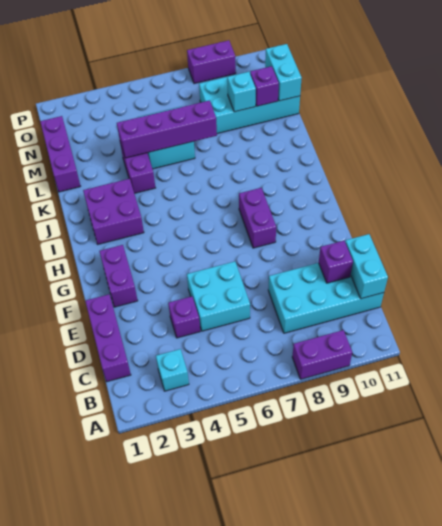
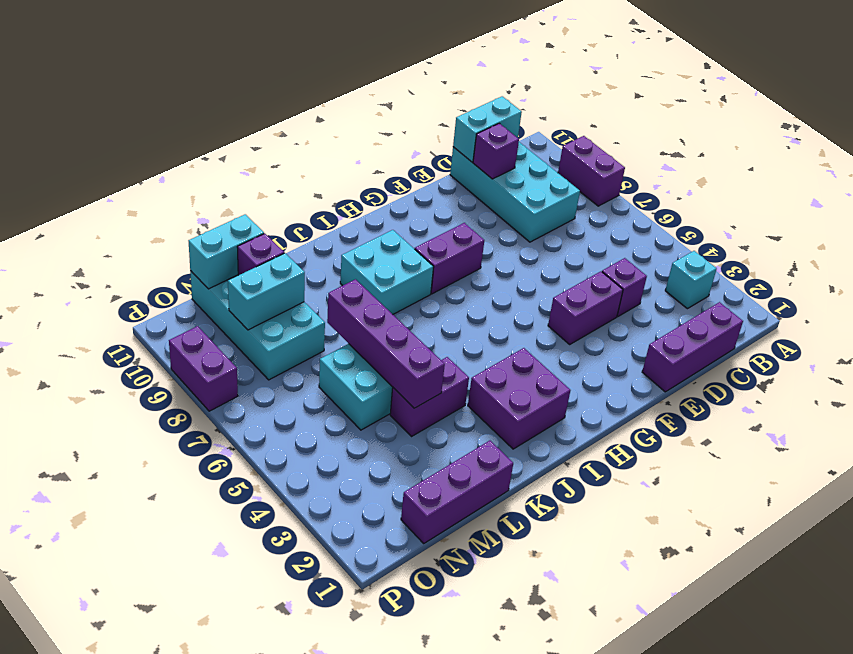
cyan brick D5:E6 level 1 -> cyan brick I8:J9 level 1
purple brick F2:G2 level 1 -> purple brick E4:F4 level 1
cyan brick M9 level 2 -> cyan brick M9:N9 level 2

